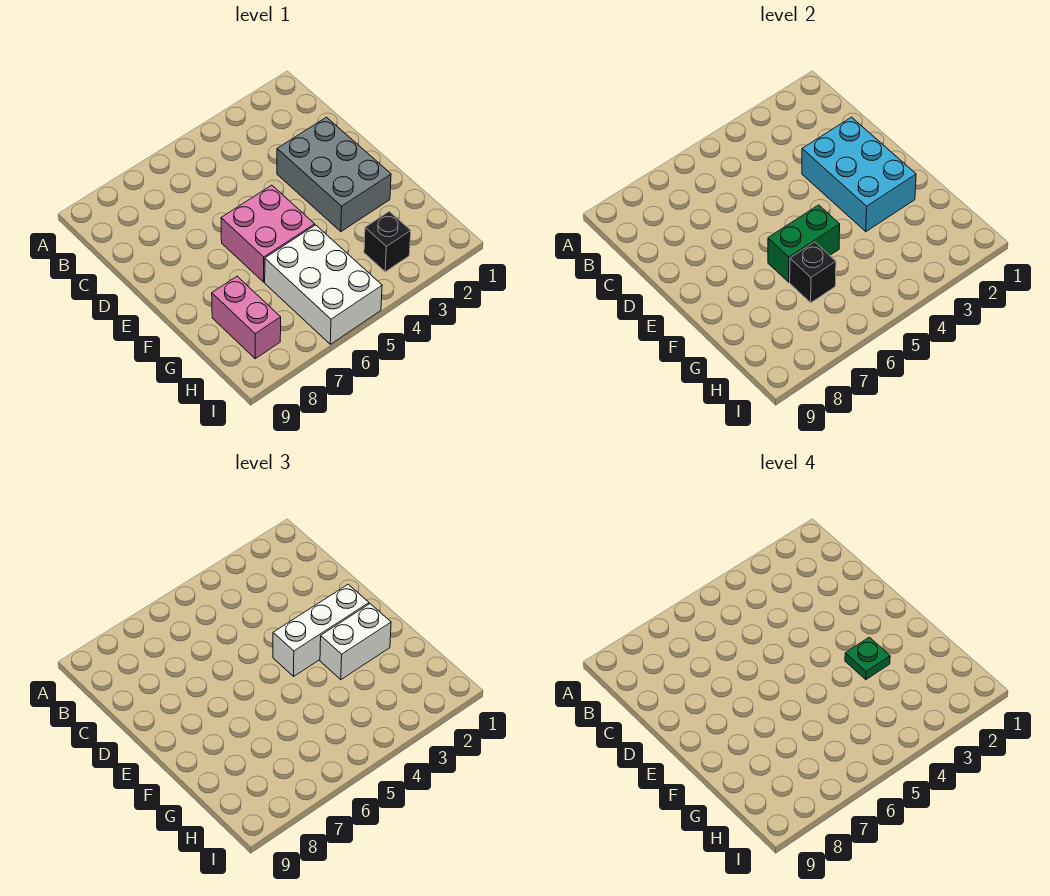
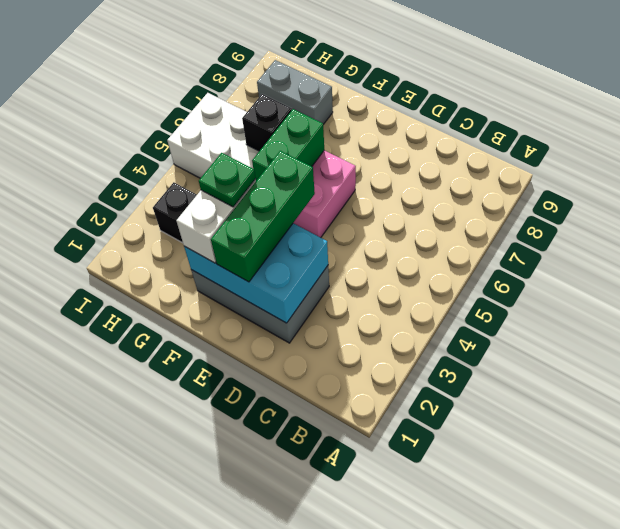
white brick E2:E4 level 3 -> green brick E2:E4 level 3
pink brick G8:H8 level 1 -> grey brick G8:H8 level 1

